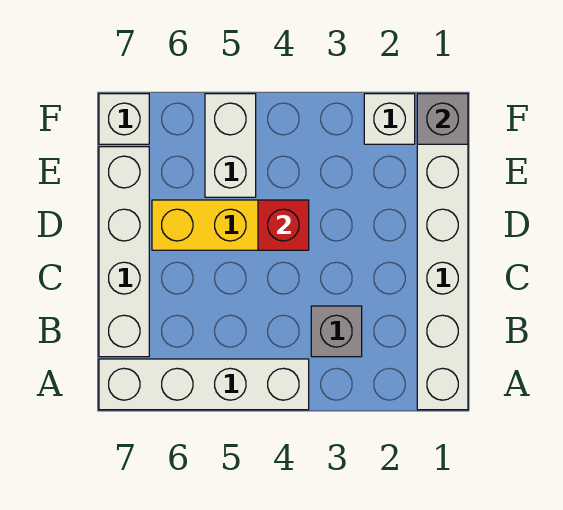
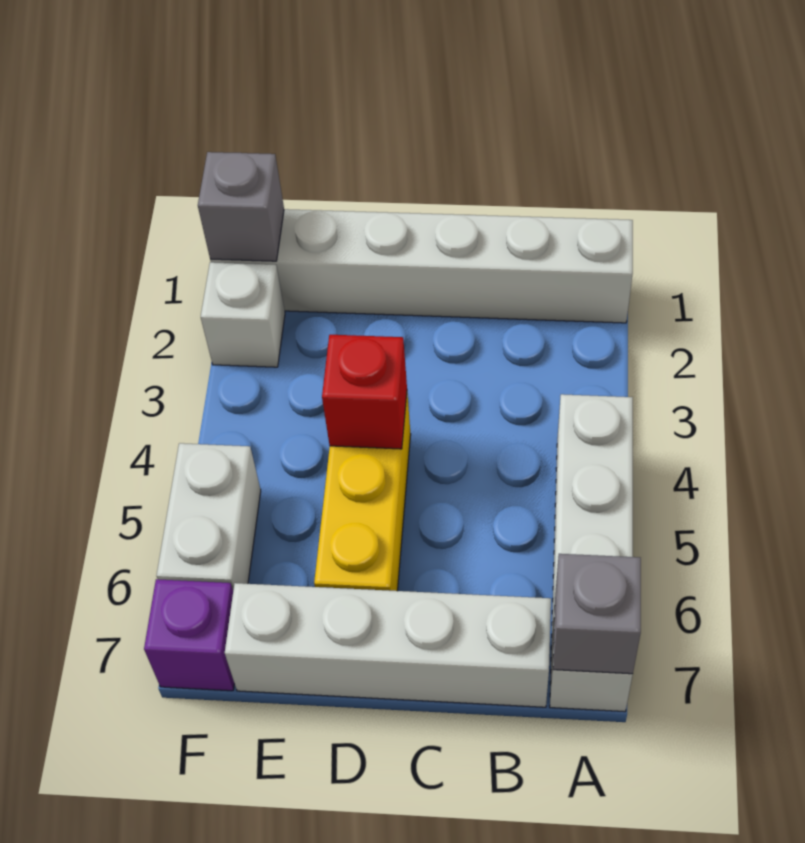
grey brick B3 level 1 -> grey brick A7 level 2
white brick E5:F5 level 1 -> white brick F5:F6 level 1
white brick F7 level 1 -> purple brick F7 level 1

